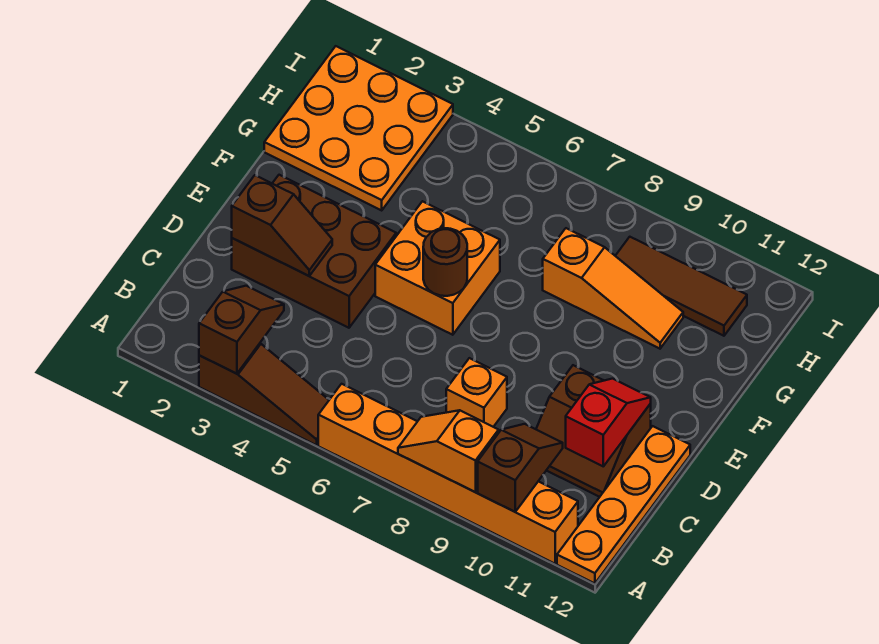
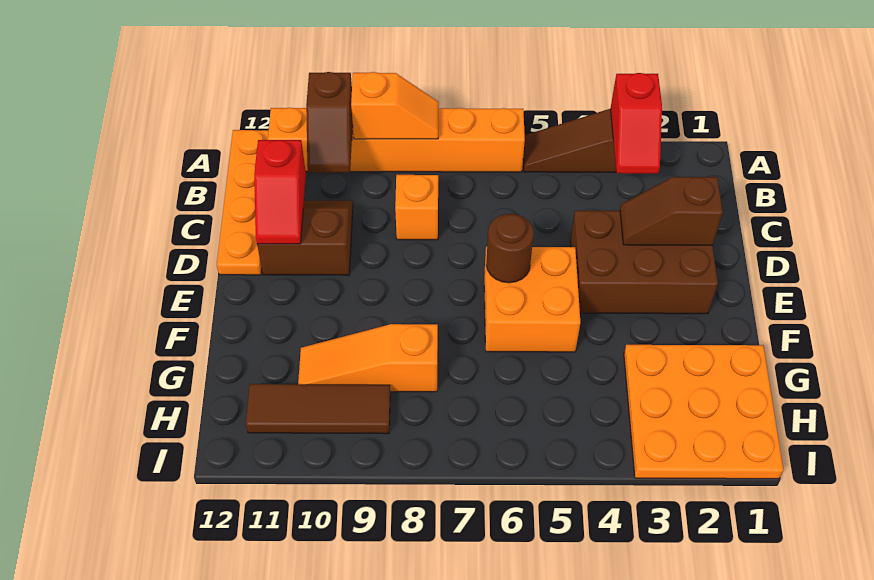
brown slope A3:B3 level 2 top A -> red slope A3:B3 level 2 top A

